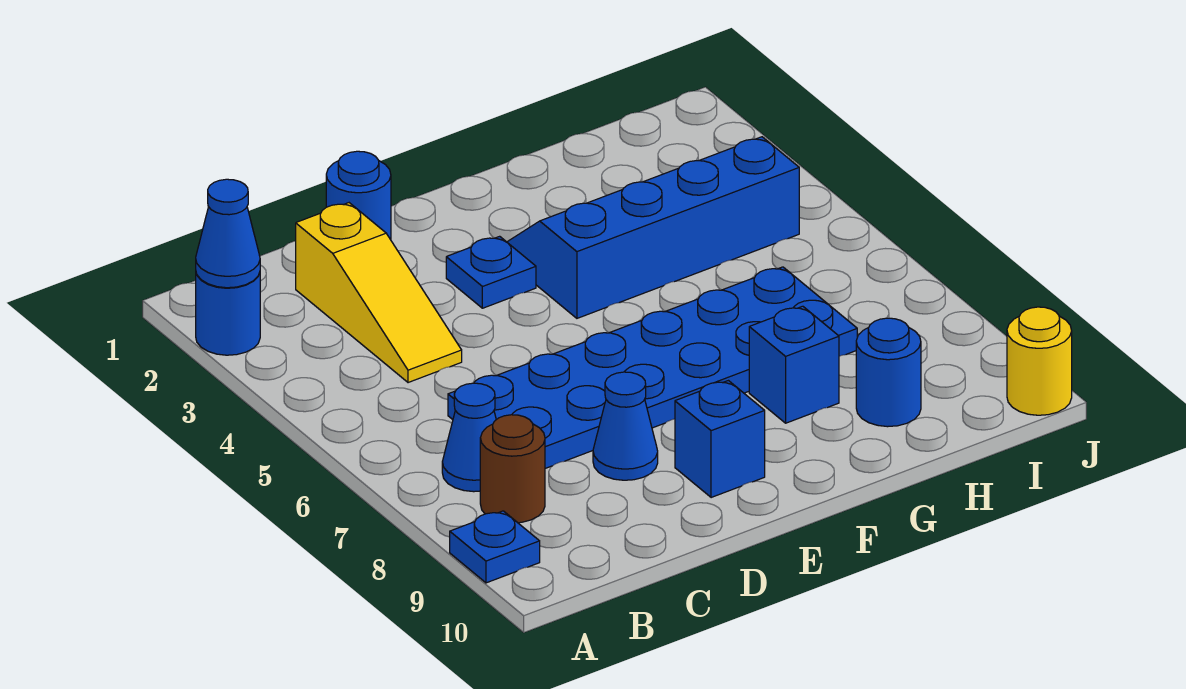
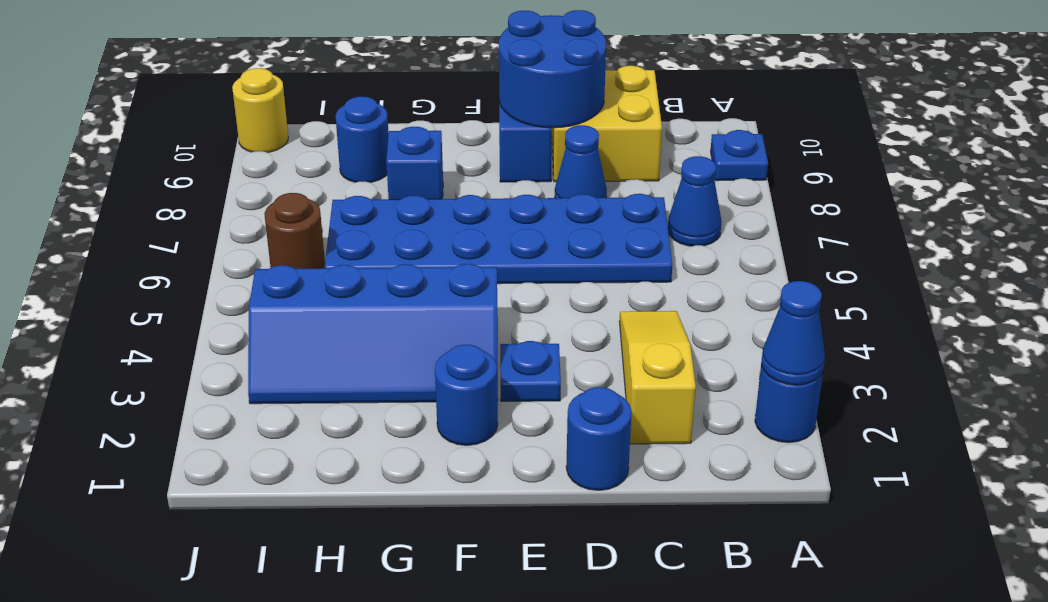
brown round brick B8 level 1 -> brown round brick I6 level 1
none -> yellow brick C9:D10 level 1
none -> blue round brick D9:E10 level 2
none -> blue round brick F2 level 1

